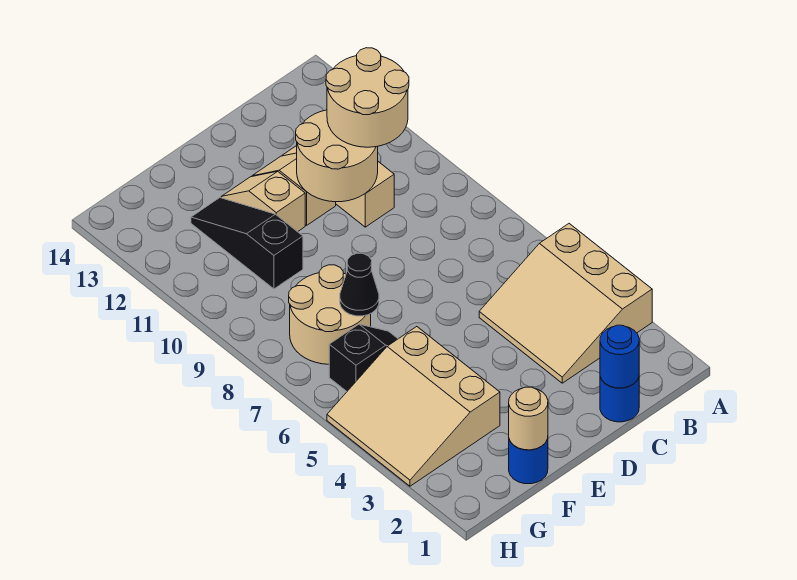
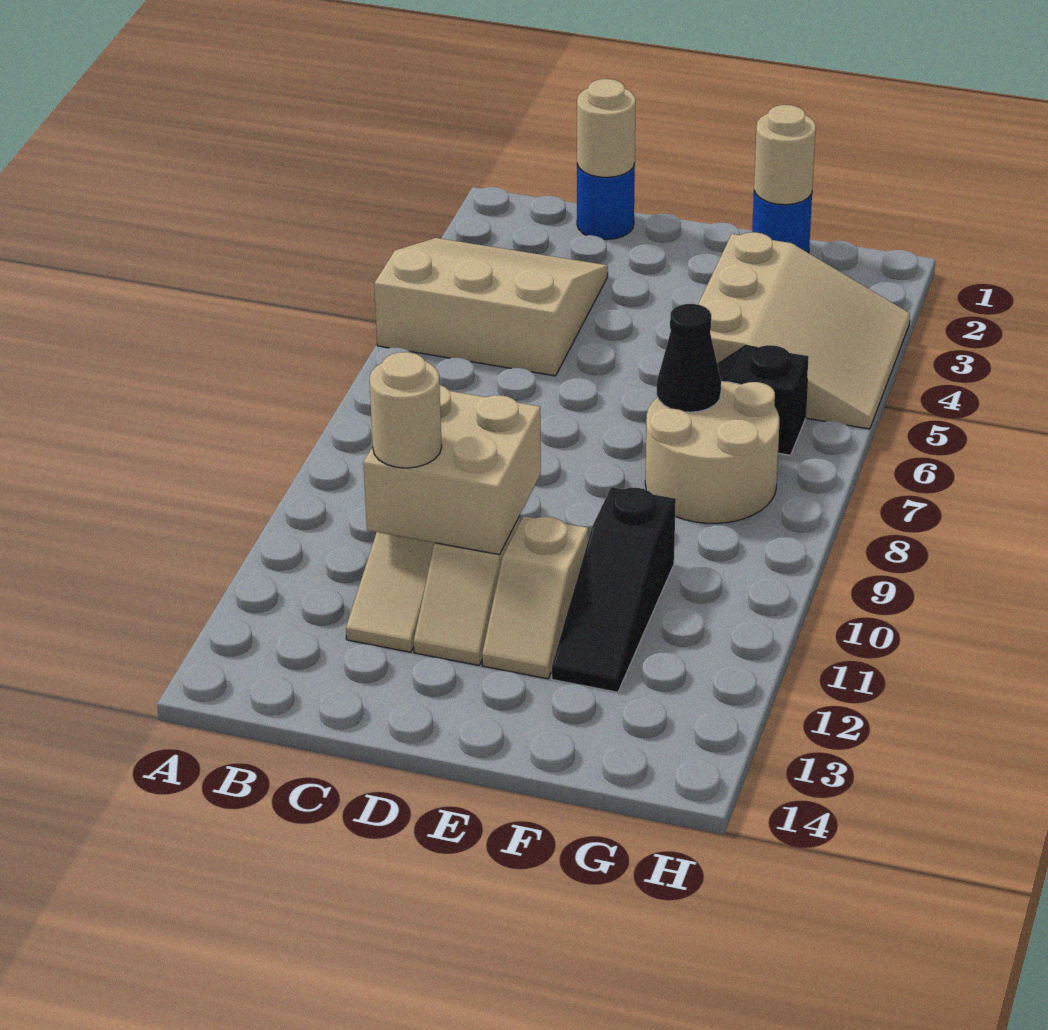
tan slope A3:C5 level 1 top A -> tan slope A3:C5 level 1 top 5
tan round brick B10:C11 level 3 -> tan round brick C11 level 3
blue round brick C1 level 2 -> tan round brick C1 level 2
tan round brick C10:D11 level 2 -> tan brick C10:D11 level 2

